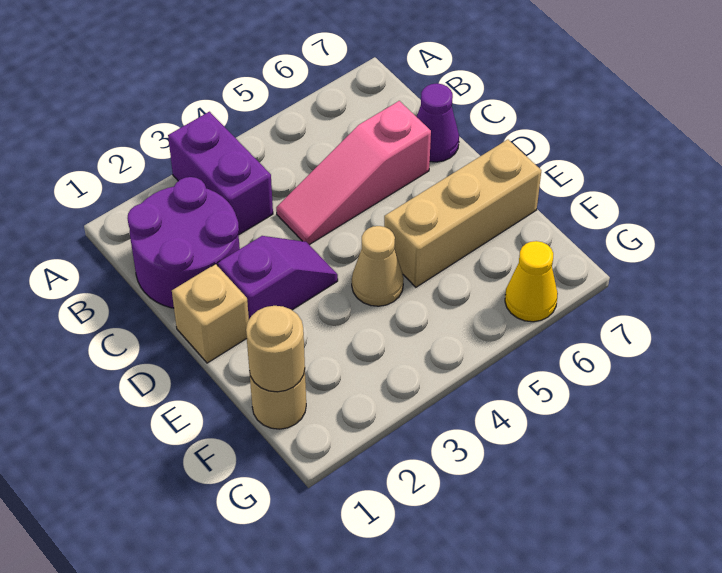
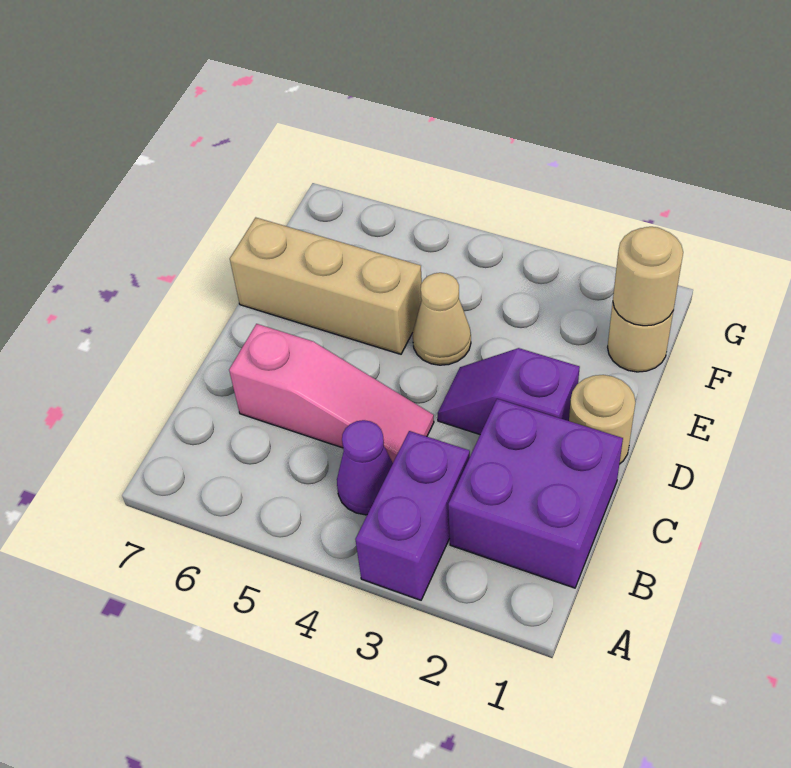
purple round brick B1:C2 level 1 -> purple brick B1:C2 level 1
purple cone C7 level 1 -> purple cone B4 level 1
tan brick D1 level 1 -> tan round brick D1 level 1
yellow cone G6 level 1 -> none

